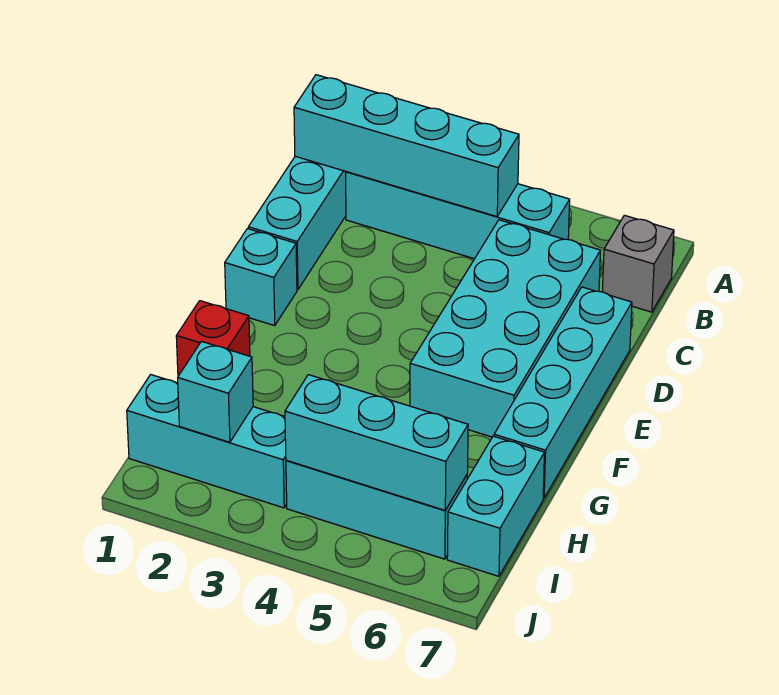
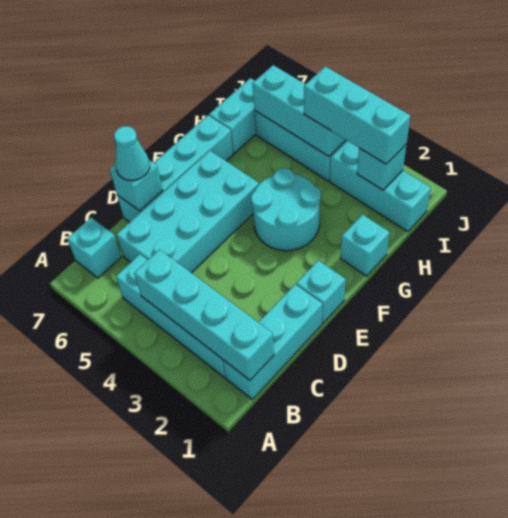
grey brick B7 level 1 -> cyan brick B7 level 1
none -> cyan brick D7 level 2
none -> cyan cone D7 level 3
none -> cyan round brick F3:G4 level 1
red brick G1 level 1 -> cyan brick G1 level 1
none -> cyan brick I2:I4 level 3

